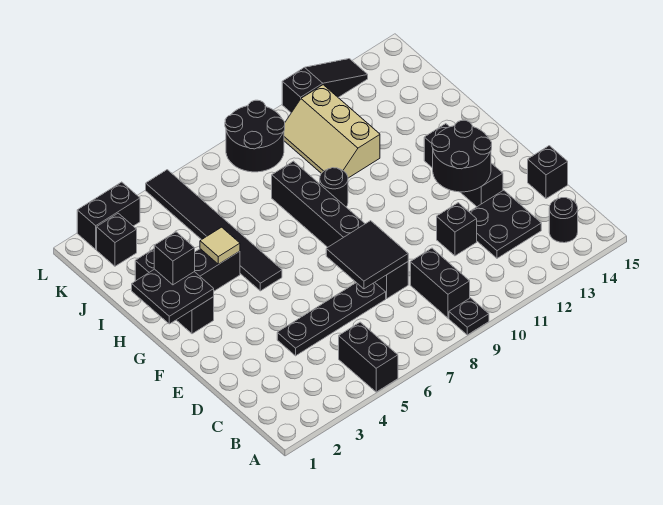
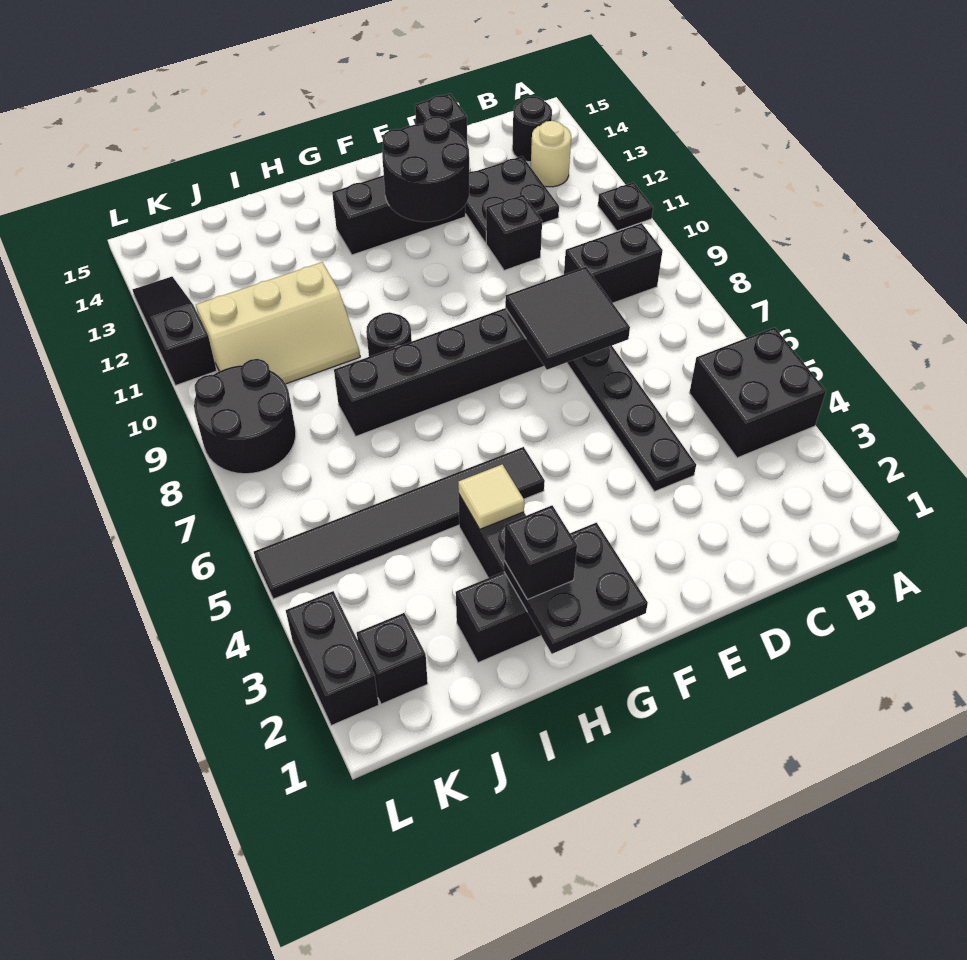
black brick A5:B5 level 1 -> black brick A4:B5 level 1
black plate A9 level 1 -> black plate A11 level 1
none -> tan round brick B13 level 1

